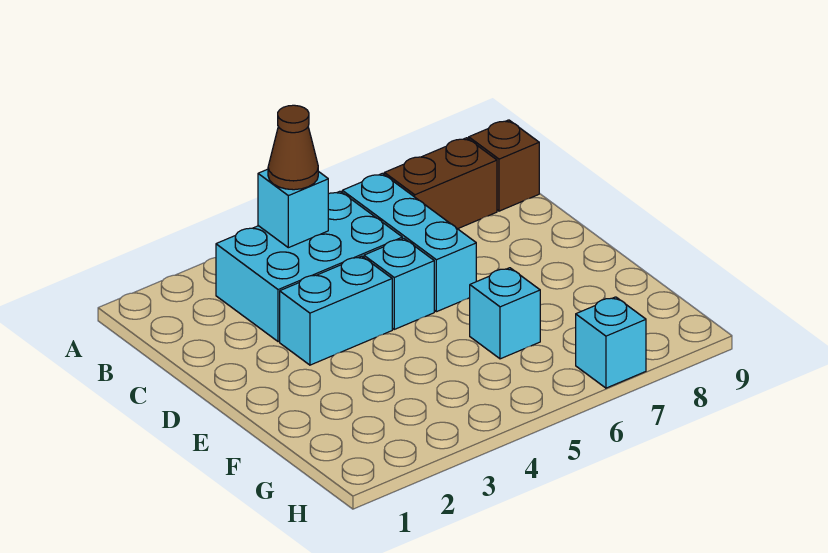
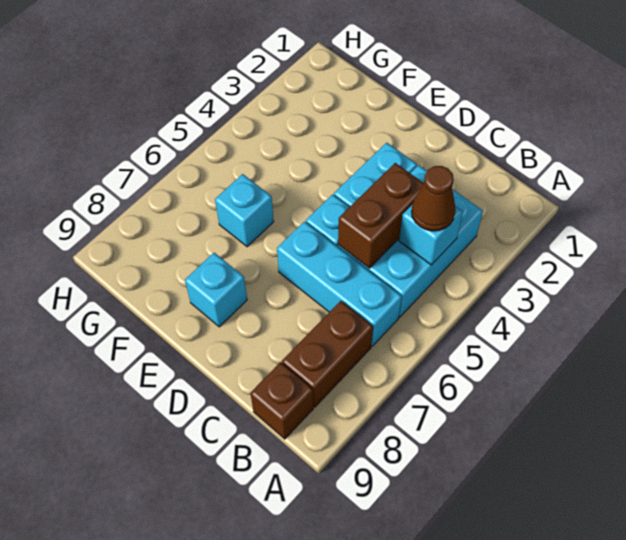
none -> brown brick C4:C5 level 2
cyan brick H7 level 1 -> cyan brick E8 level 1

